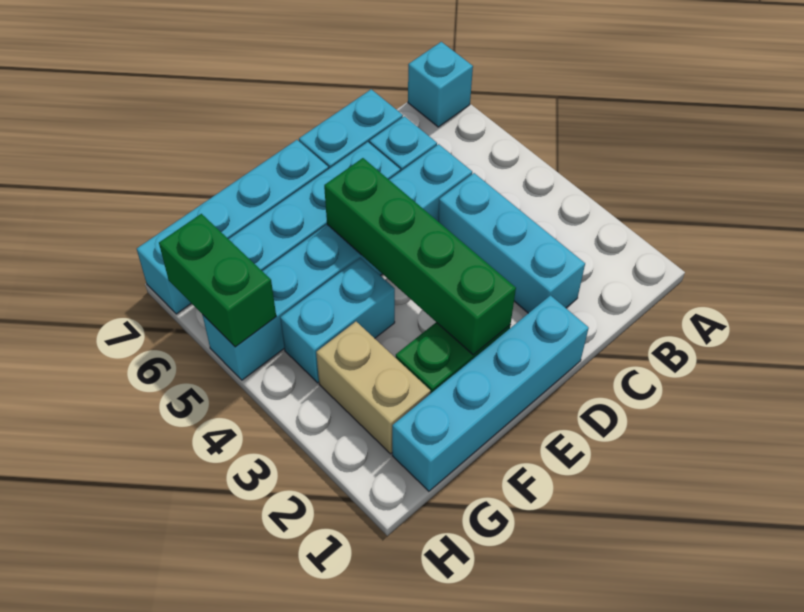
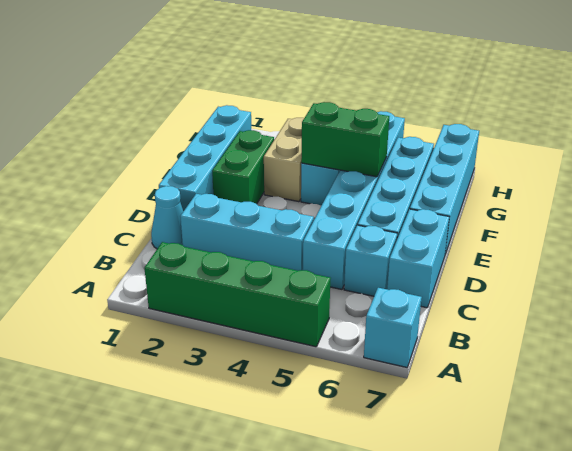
none -> cyan cone C1 level 1
green brick E2:E5 level 2 -> green brick A2:A5 level 1
tan brick G2:G3 level 1 -> tan brick F3:G3 level 1
green brick H5:H6 level 2 -> green brick F4:F5 level 2

